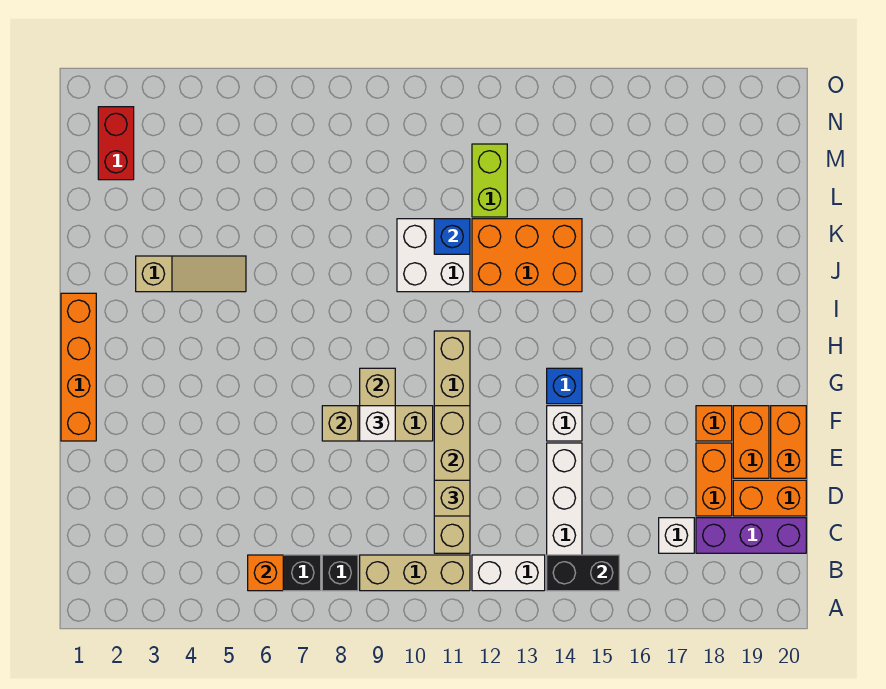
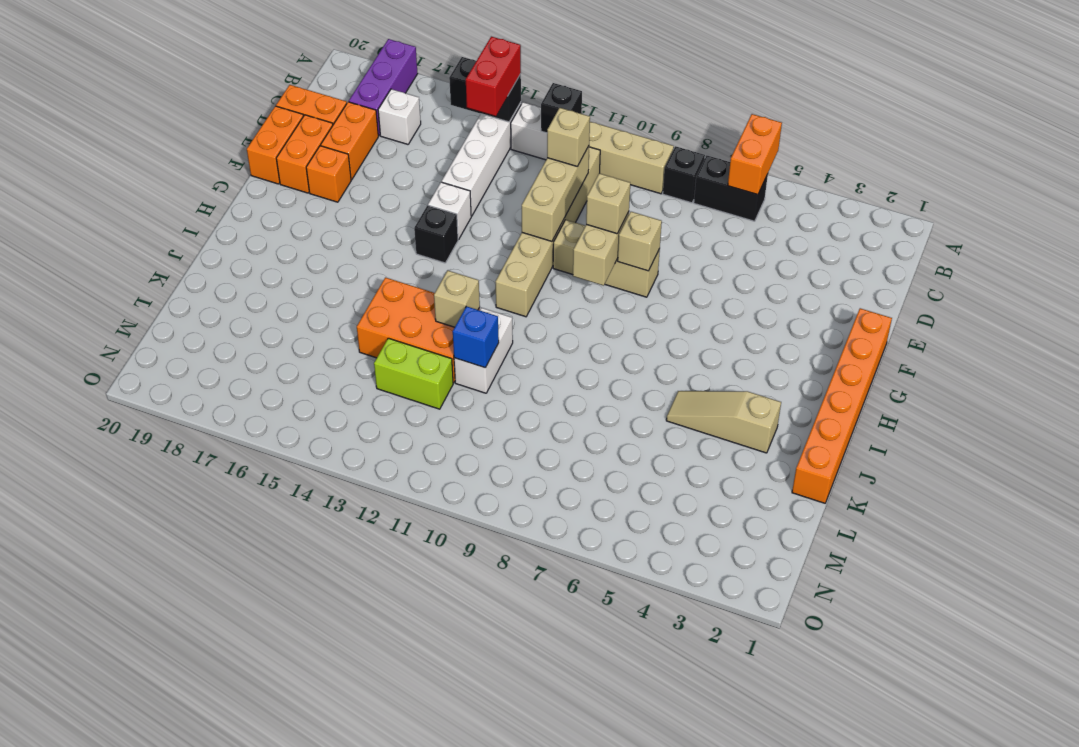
orange brick B6 level 2 -> orange brick A6:B6 level 2
none -> black brick B12 level 2
purple brick C18:C20 level 1 -> purple brick A18:C18 level 1
orange brick F1:I1 level 1 -> orange brick F1:K1 level 1
white brick F9 level 3 -> tan brick F9 level 3
blue brick G14 level 1 -> black brick G14 level 1
white brick J10:K11 level 1 -> white brick J11:K11 level 1
none -> tan brick J12 level 2
lime brick L12:M12 level 1 -> lime brick L12:L13 level 1
red brick M2:N2 level 1 -> red brick B14:C14 level 3

